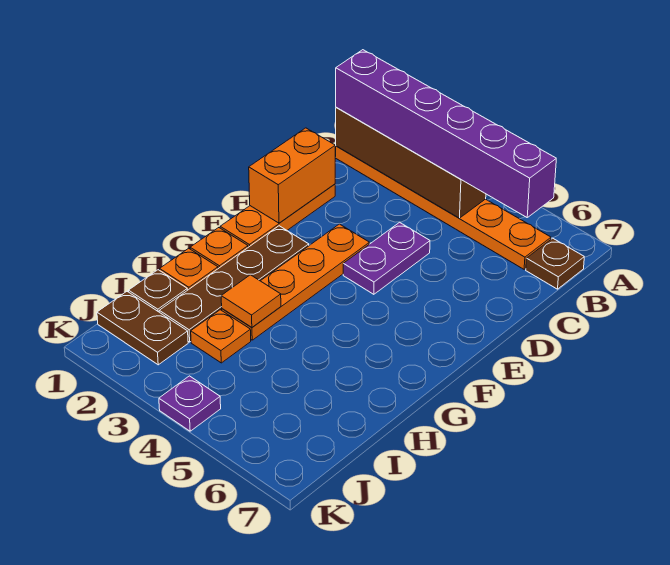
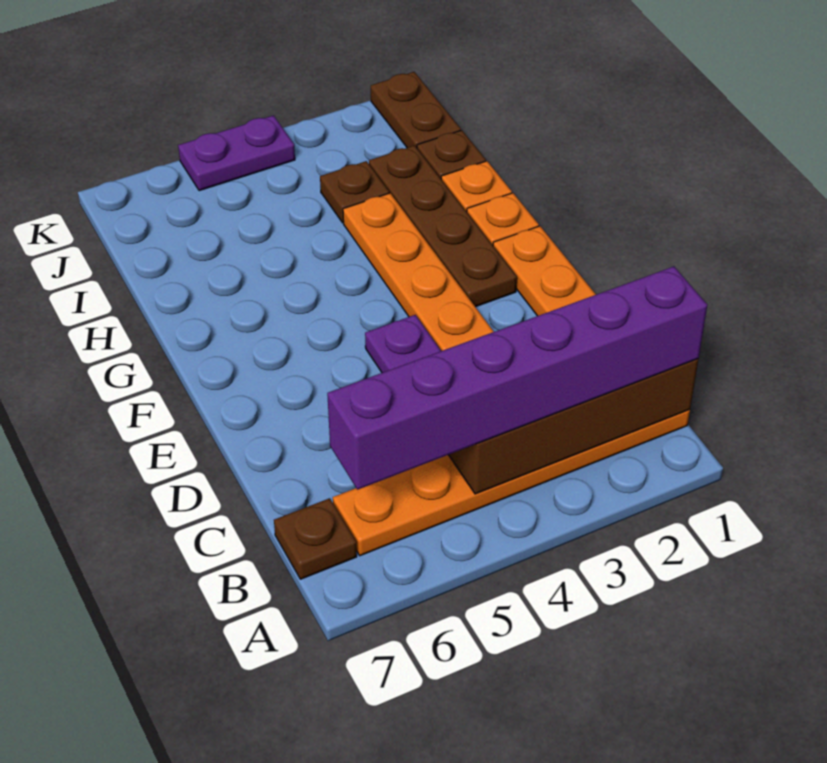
orange brick D1:E1 level 2 -> none
orange tile H3 level 2 -> none
orange plate I3 level 1 -> brown plate I3 level 1
brown plate J1:J2 level 1 -> brown plate J1:K1 level 1
purple plate K4 level 1 -> purple plate K4:K5 level 1

